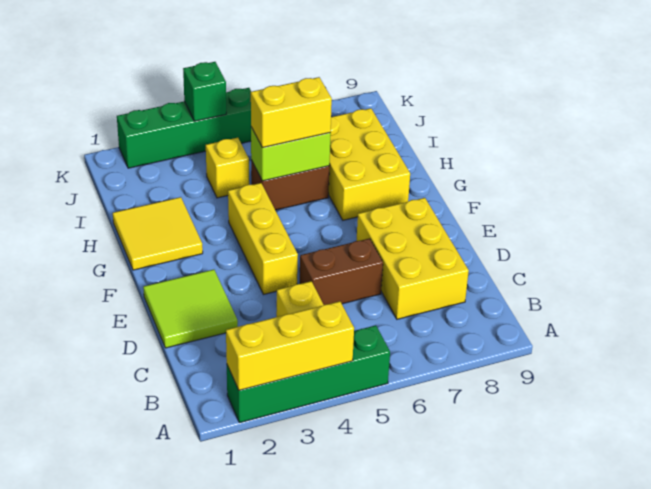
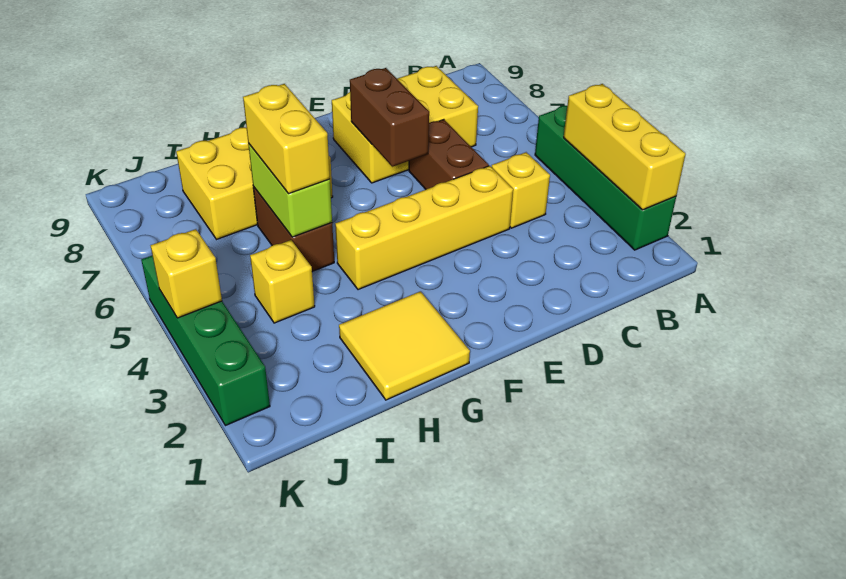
lime tile D1:E2 level 1 -> none
yellow brick E4:G4 level 1 -> yellow brick D4:G4 level 1
none -> brown brick E6:E7 level 2
green brick K4 level 2 -> yellow brick K4 level 2

